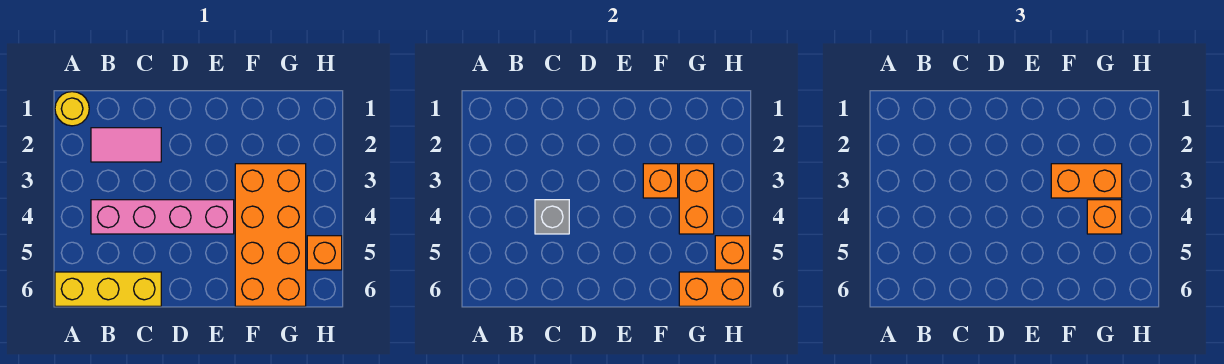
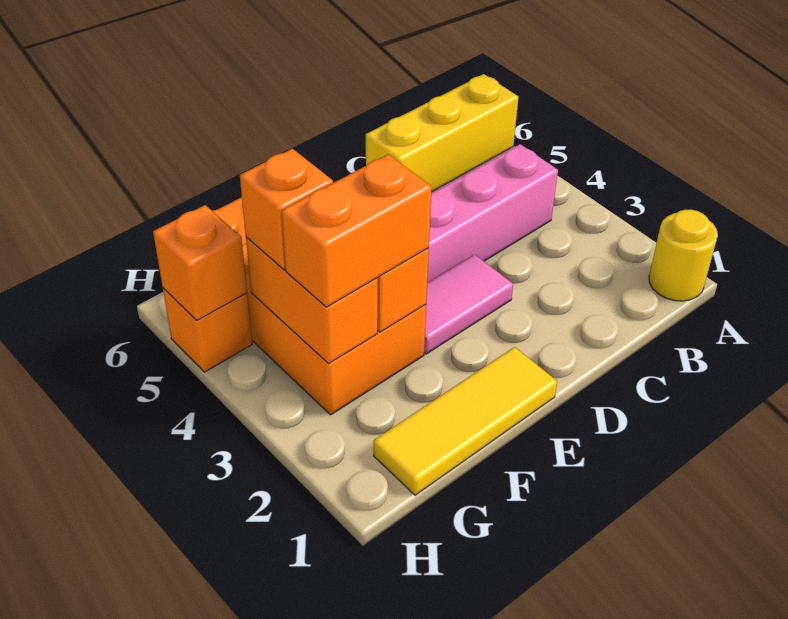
pink tile B2:C2 level 1 -> pink tile D3:E3 level 1
grey brick C4 level 2 -> none
none -> yellow tile E1:G1 level 1
orange brick G6:H6 level 2 -> none

